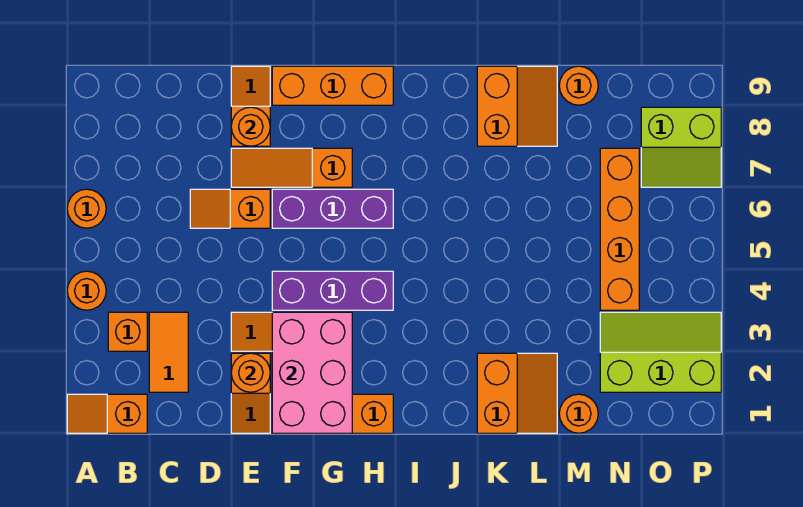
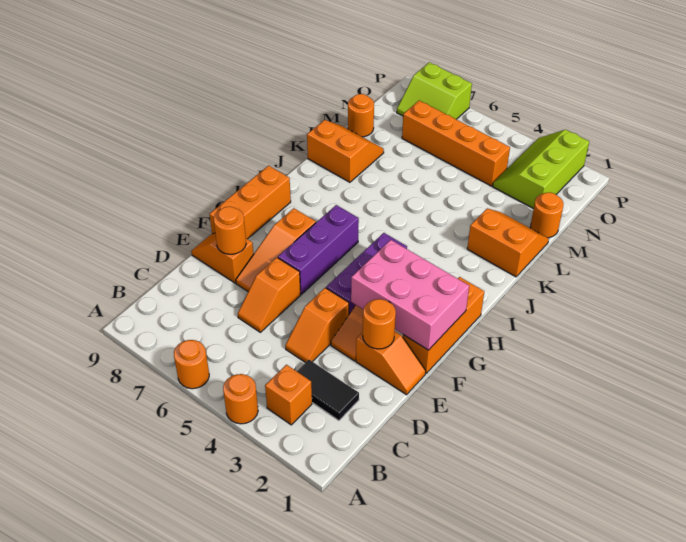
orange slope A1:B1 level 1 top B -> orange slope D4:E4 level 1 top E
orange tile C2:C3 level 1 -> black tile C2:C3 level 1
lime slope O7:P8 level 1 top 8 -> lime slope O7:P8 level 1 top P

